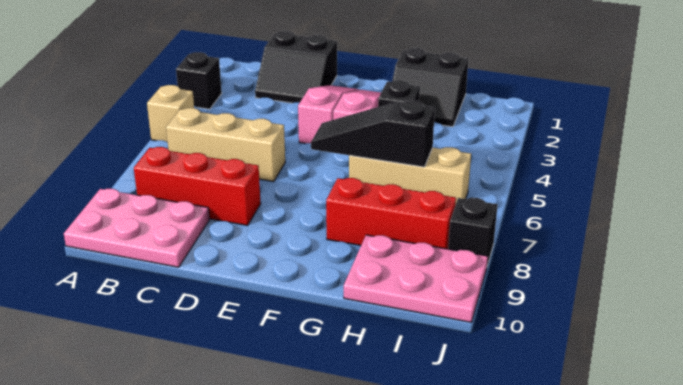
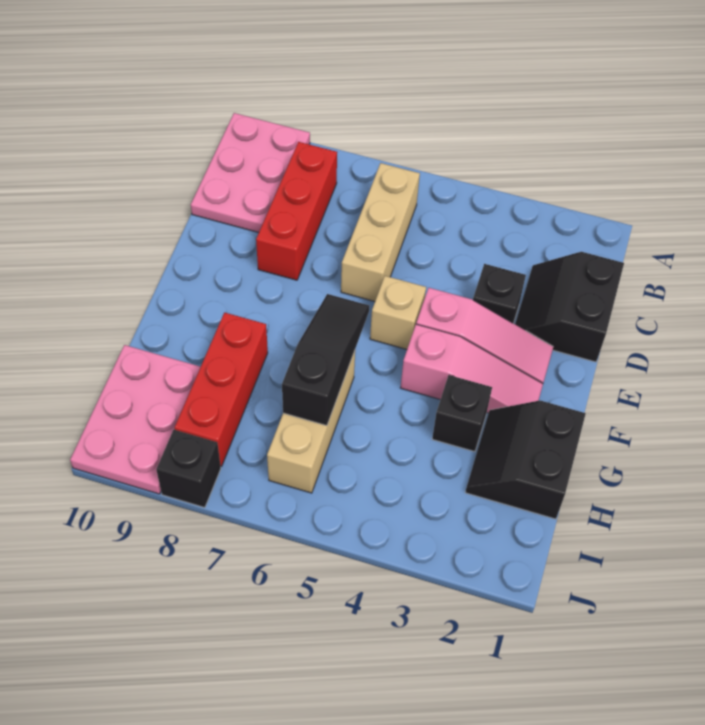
black brick A3 level 1 -> black brick D3 level 1
tan brick A5 level 1 -> tan brick E5 level 1

